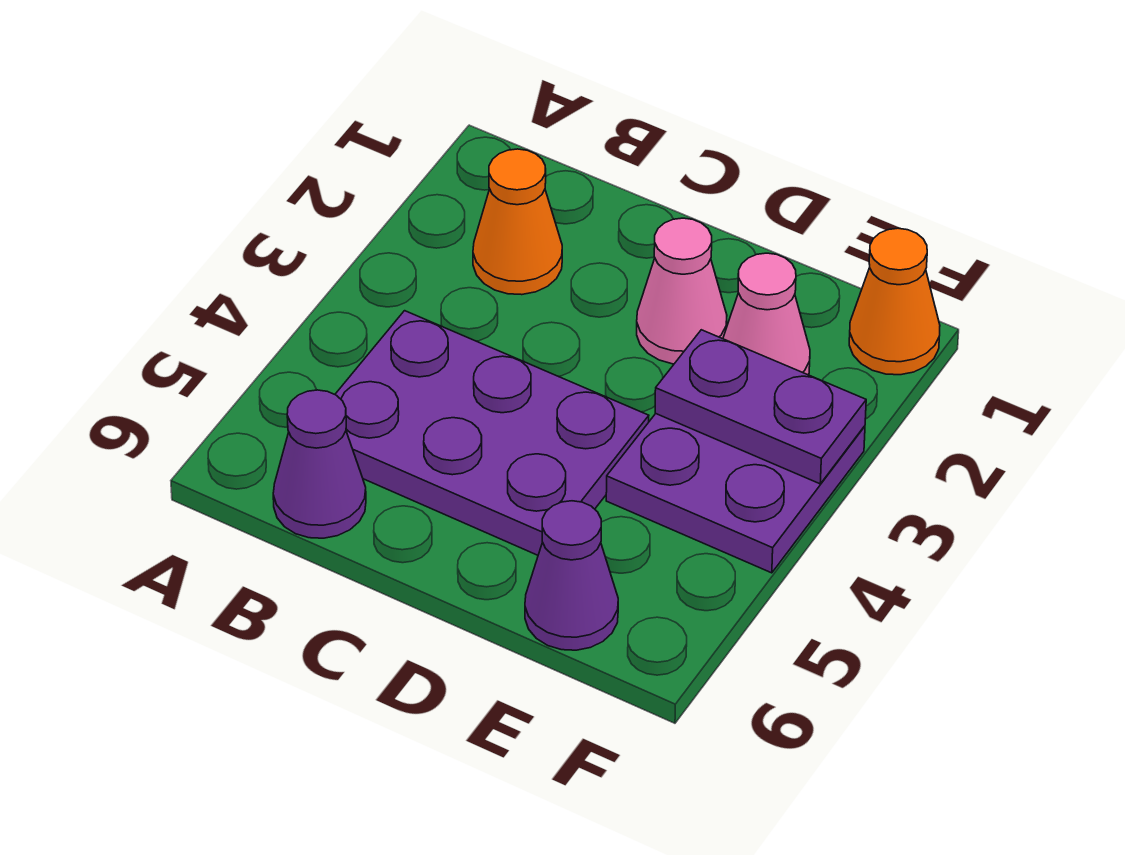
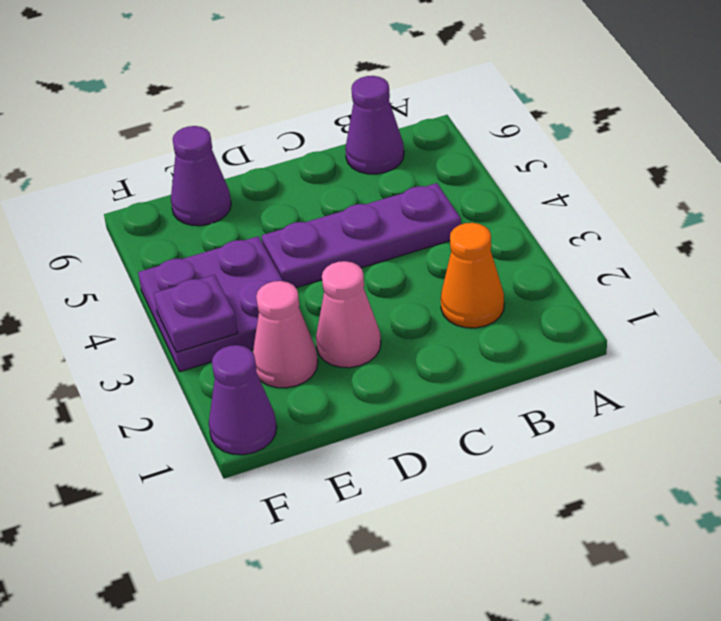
purple plate B4:D5 level 1 -> purple plate B4:D4 level 1
purple plate E3:F3 level 2 -> purple plate F3 level 2
orange cone F1 level 1 -> purple cone F1 level 1

